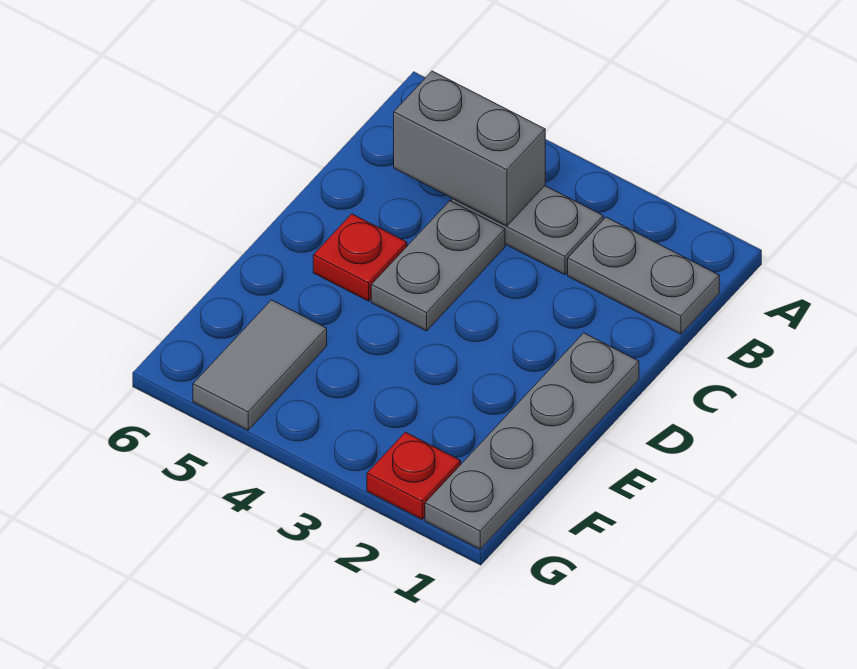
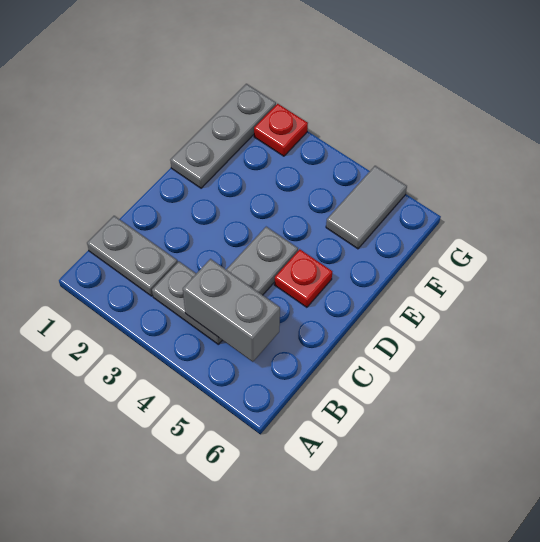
grey plate D1:G1 level 1 -> grey plate E1:G1 level 1

